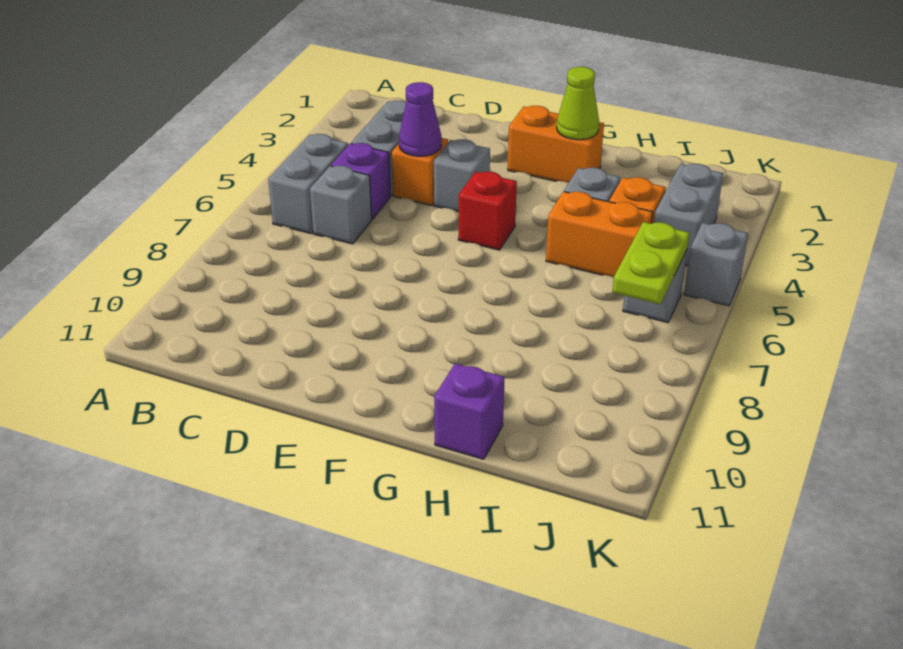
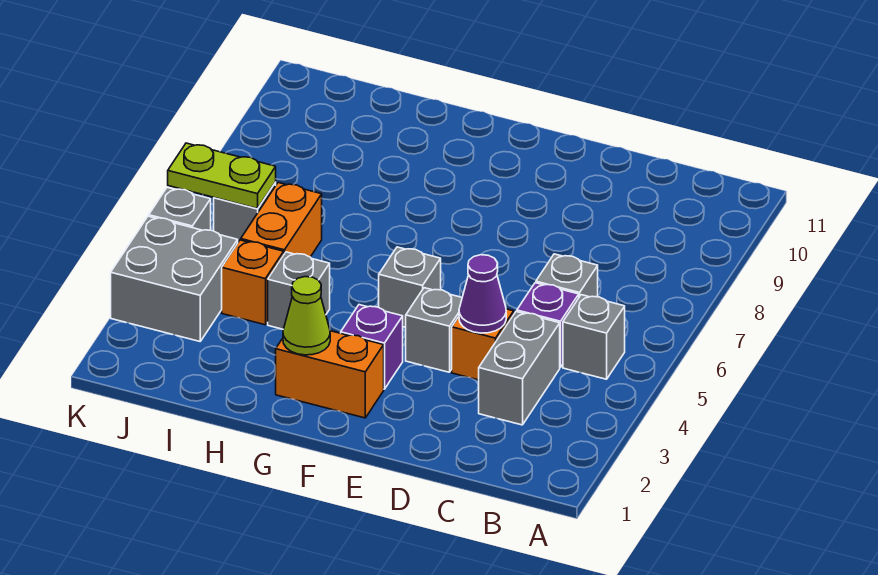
grey brick B5:B6 level 1 -> grey brick B5 level 1
red brick F5 level 1 -> grey brick F5 level 1
orange brick H5:I5 level 1 -> orange brick I5:I6 level 1
purple brick H11 level 1 -> purple brick F3 level 1
grey brick J3:J4 level 1 -> grey brick J3:K4 level 1
lime plate J6:J7 level 2 -> lime plate J6:K6 level 2

